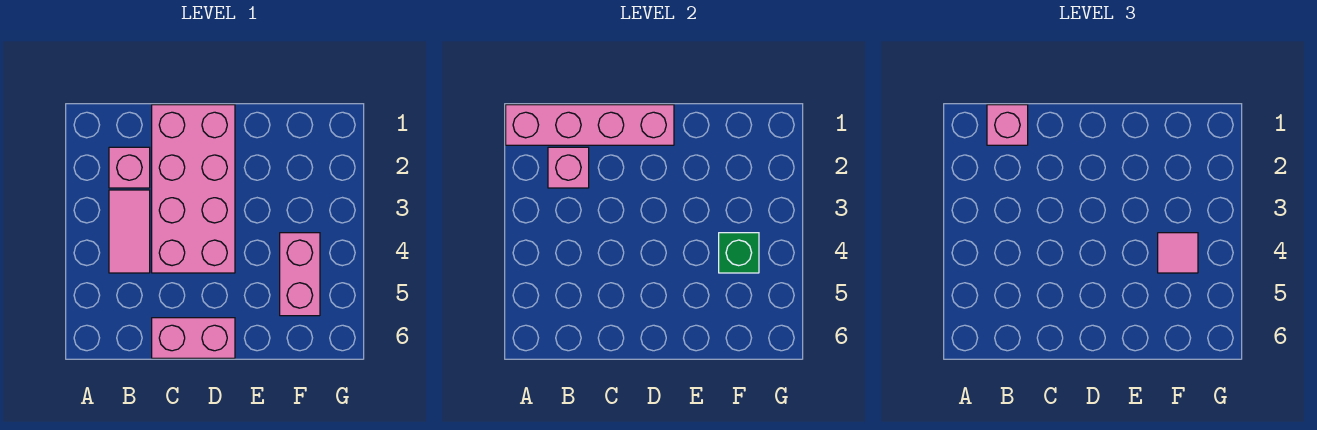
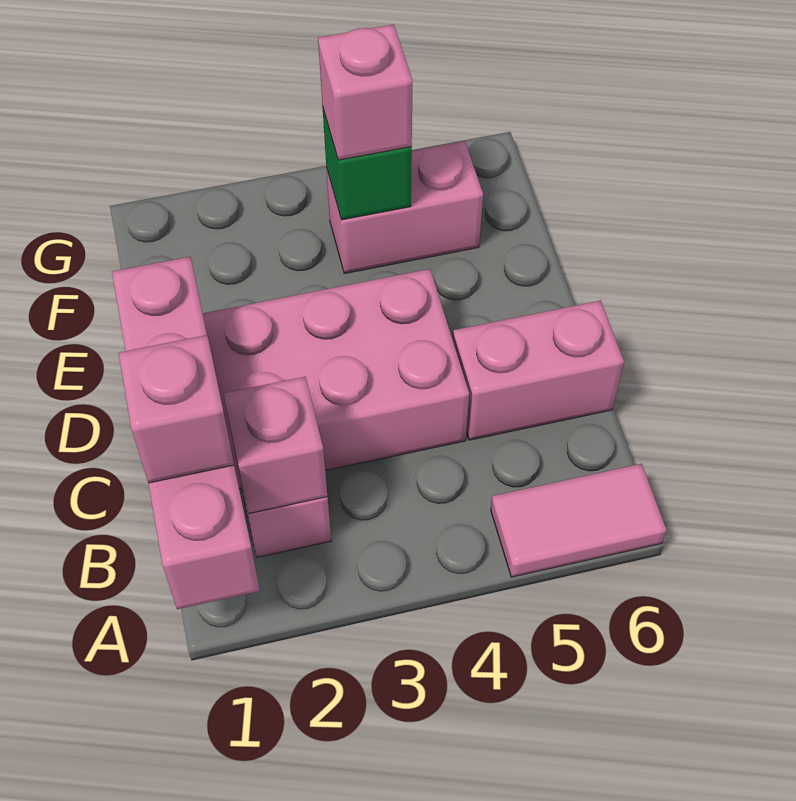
pink tile B3:B4 level 1 -> pink tile A5:A6 level 1
pink brick C6:D6 level 1 -> pink brick C5:C6 level 1
pink tile F4 level 3 -> pink brick F4 level 3

